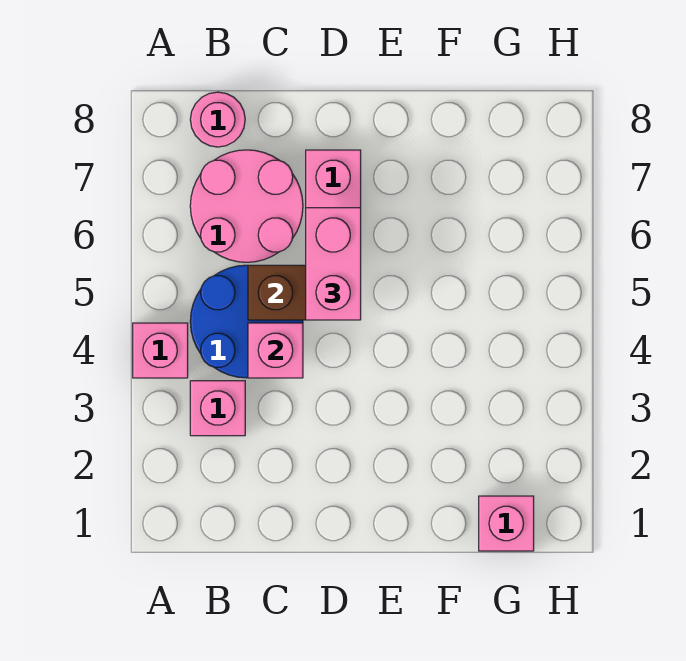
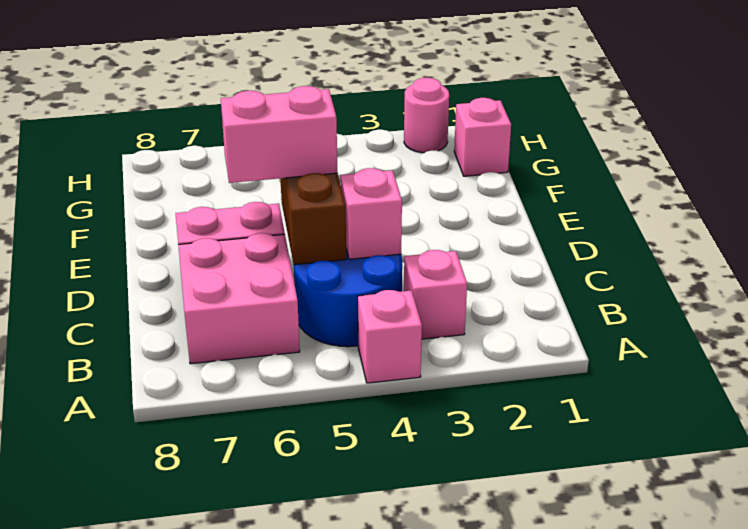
pink round brick B6:C7 level 1 -> pink brick B6:C7 level 1
pink round brick B8 level 1 -> pink round brick H2 level 1

